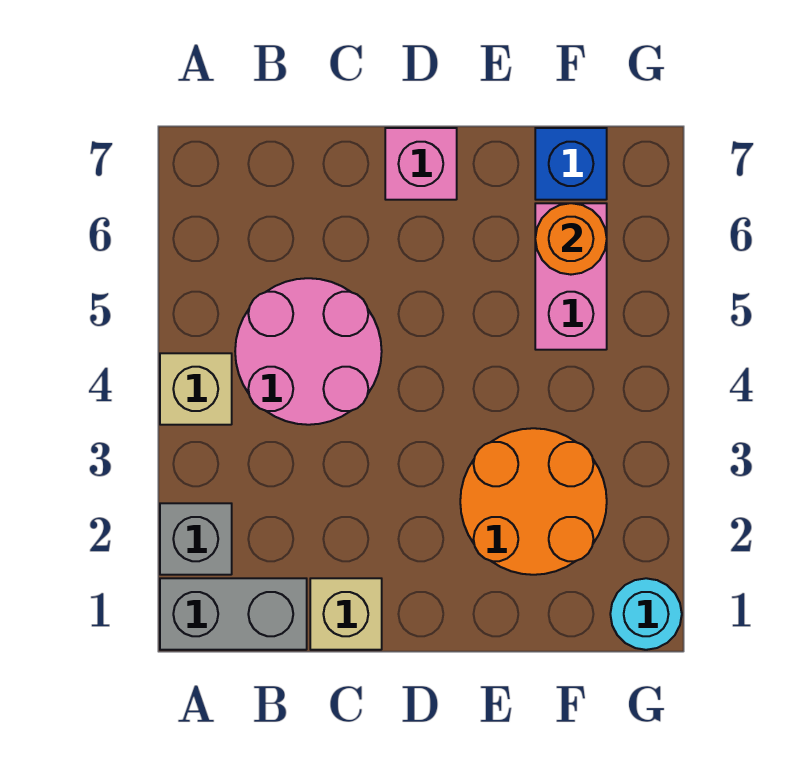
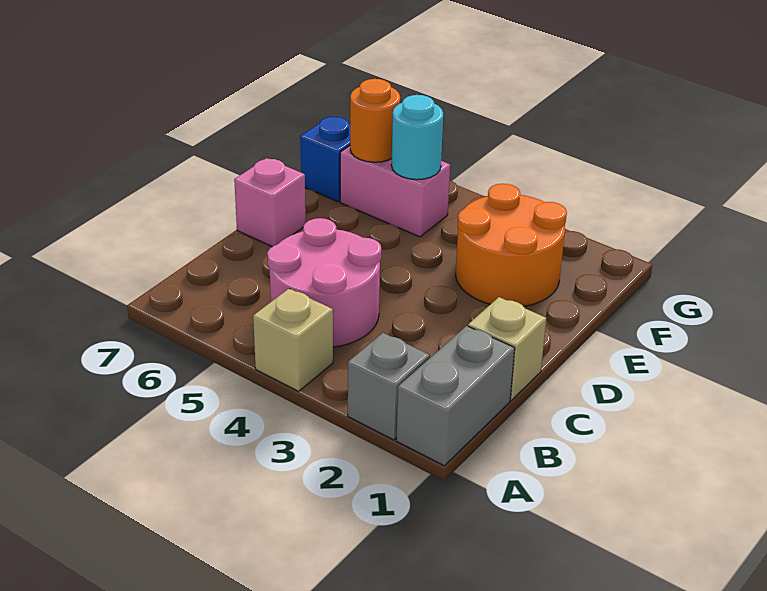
cyan round brick G1 level 1 -> cyan round brick F5 level 2

